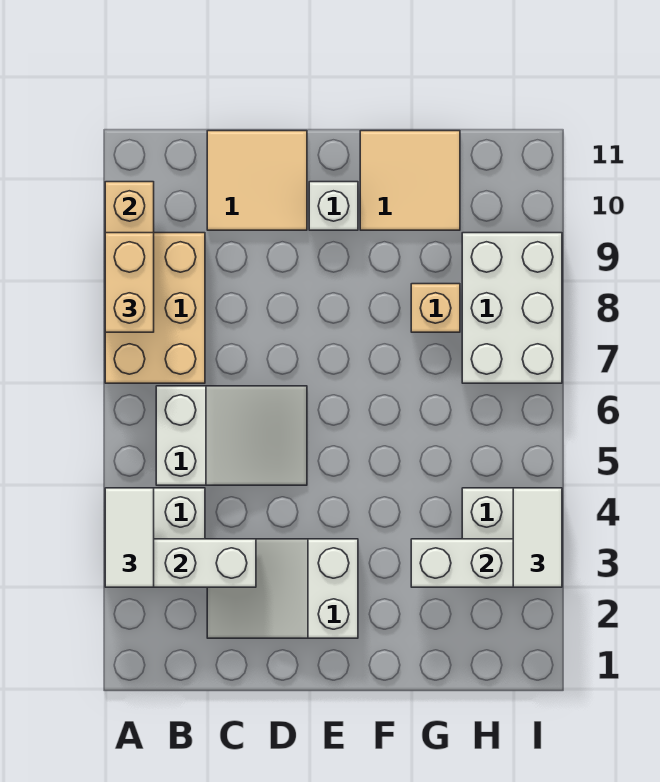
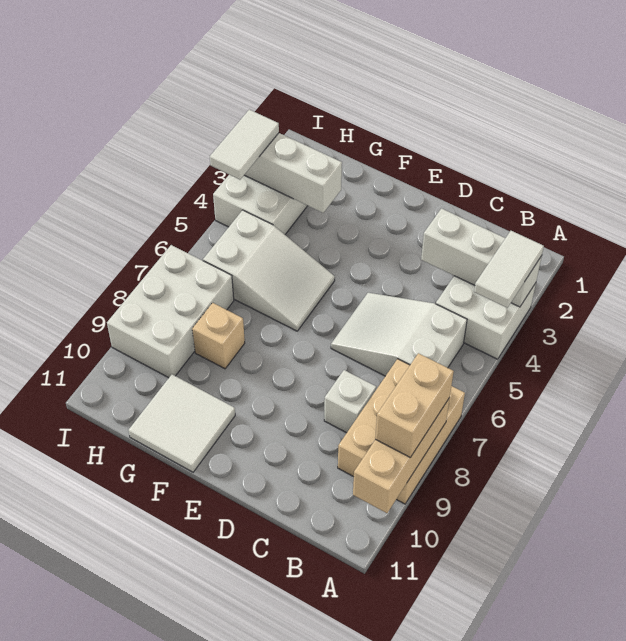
white slope C2:E3 level 1 top E -> white slope F5:H6 level 1 top H
tan tile C10:D11 level 1 -> none
white brick E10 level 1 -> white brick C8 level 1
tan tile F10:G11 level 1 -> white tile F10:G11 level 1

